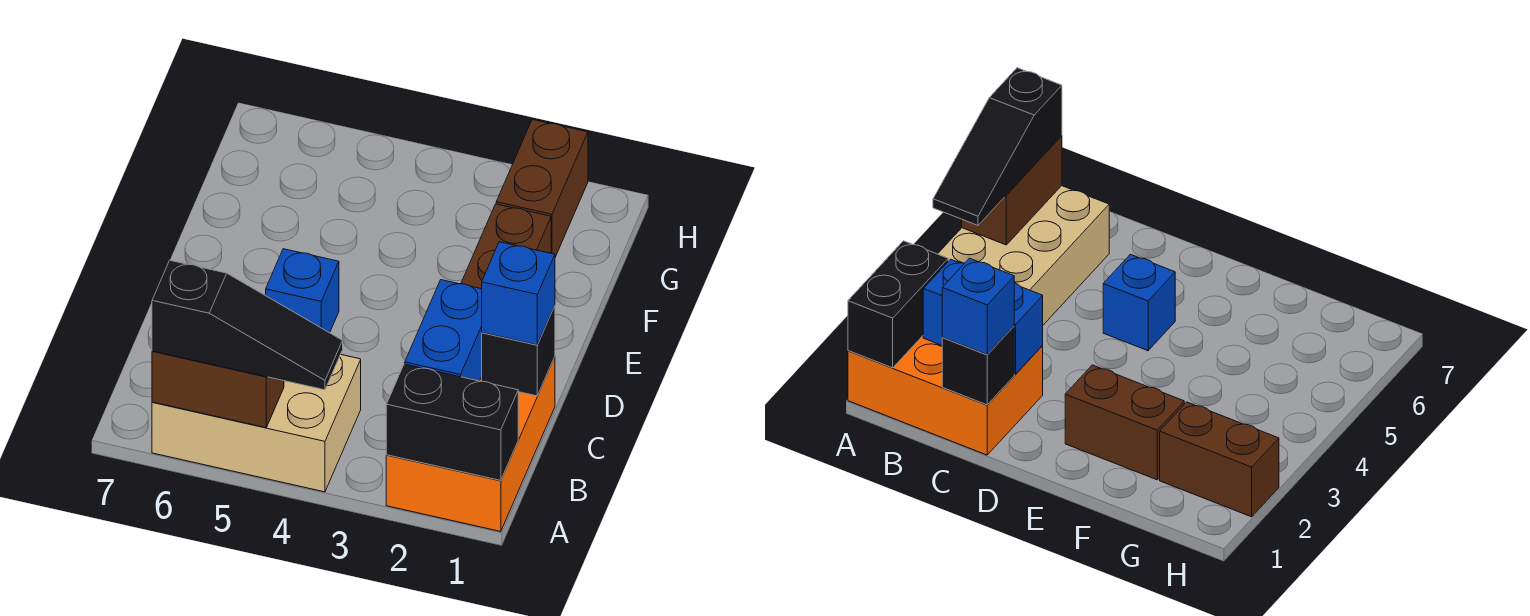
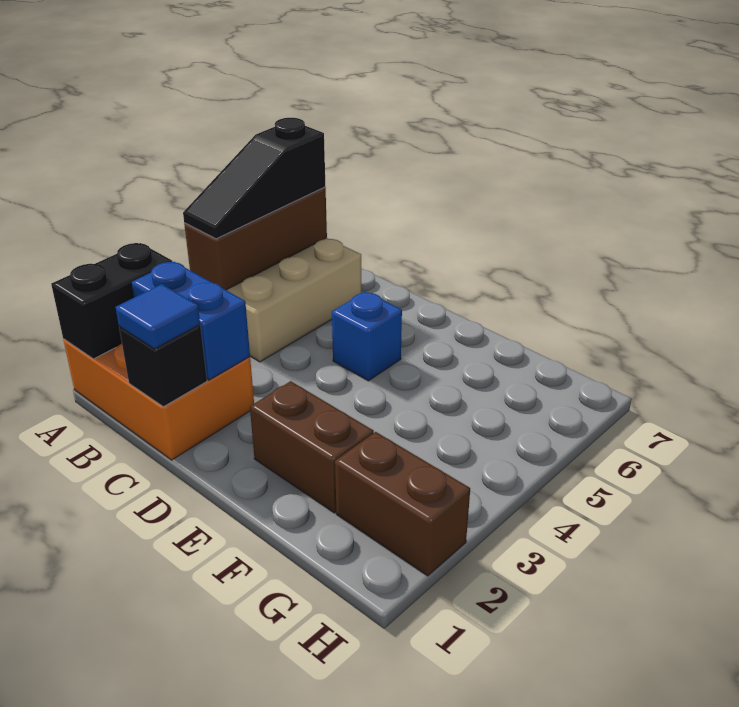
brown brick A5:A6 level 2 -> brown brick A4:A6 level 2
blue brick C1 level 3 -> blue tile C1 level 3

